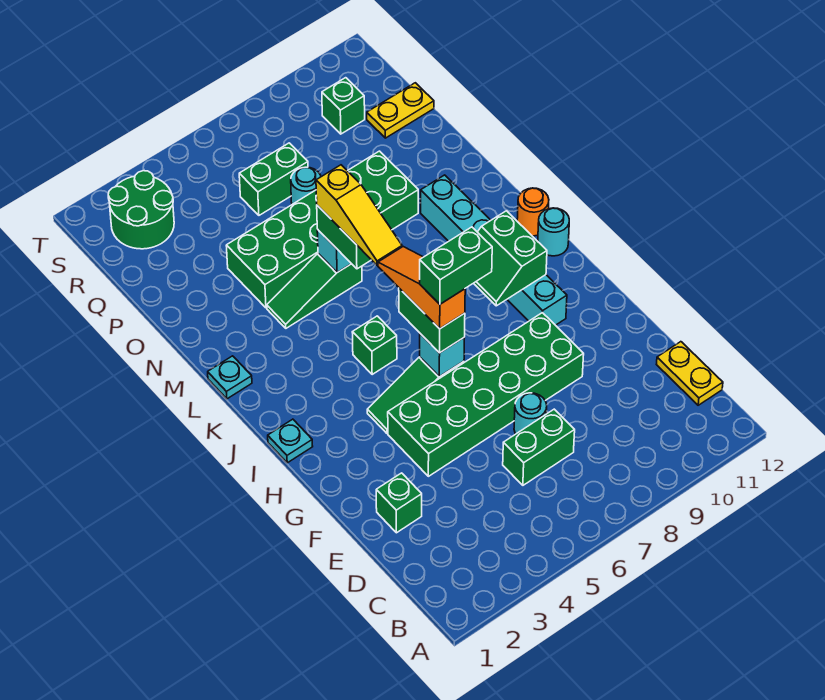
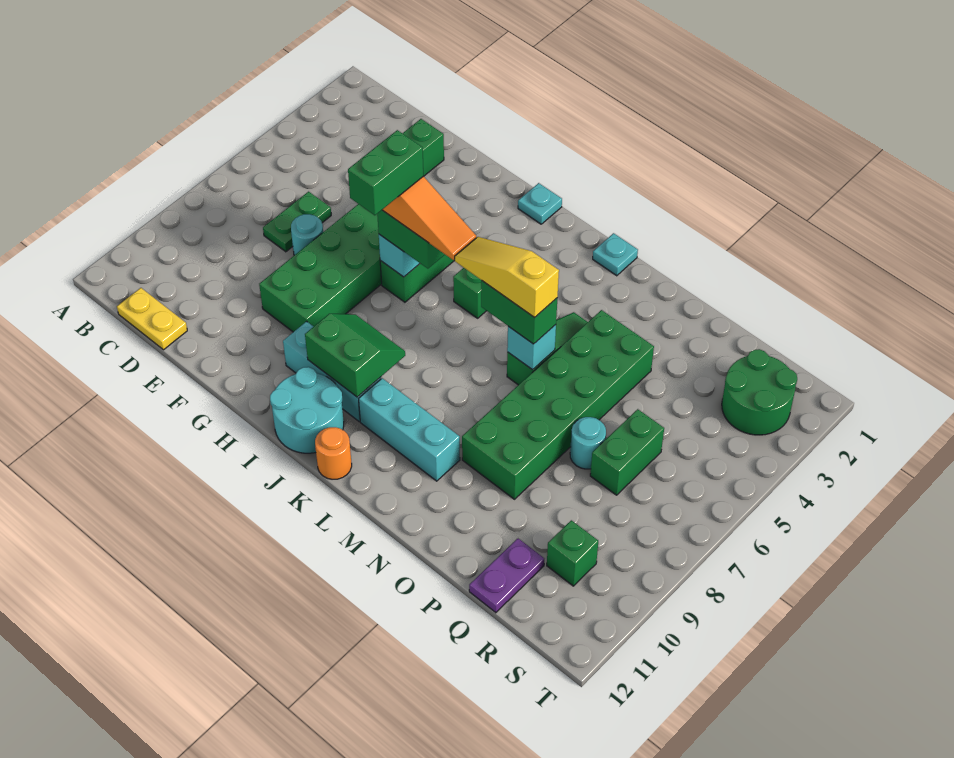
green brick D6:D7 level 1 -> green plate D6:D7 level 1
cyan round brick J12 level 1 -> cyan round brick I11:J12 level 1
yellow plate Q11:Q12 level 1 -> purple plate Q11:Q12 level 1

